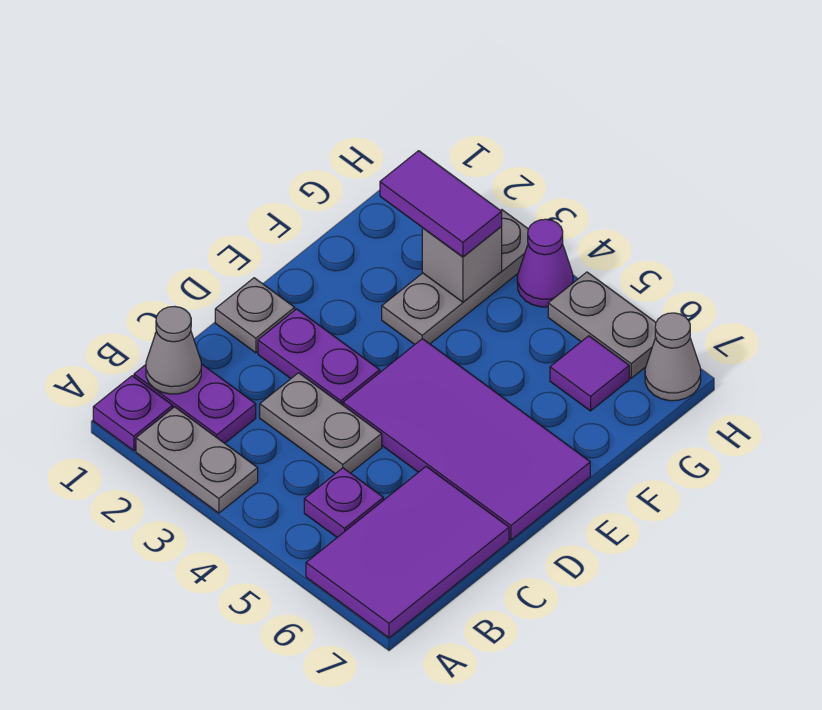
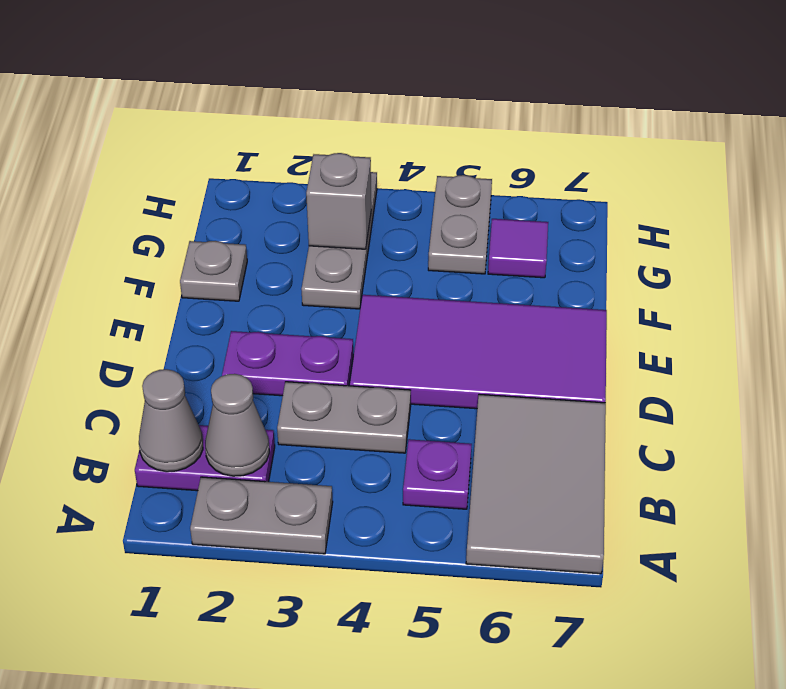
purple plate A1 level 1 -> none
purple tile A6:C7 level 1 -> grey tile A6:C7 level 1
grey plate D1 level 1 -> grey plate F1 level 1
purple tile G2:G3 level 3 -> none
purple cone H4 level 1 -> none
grey plate H5:H6 level 1 -> grey plate G5:H5 level 1
grey cone H7 level 1 -> grey cone B2 level 2

